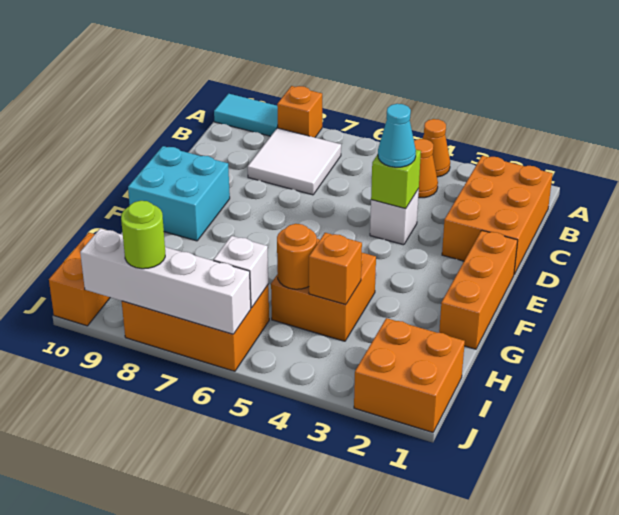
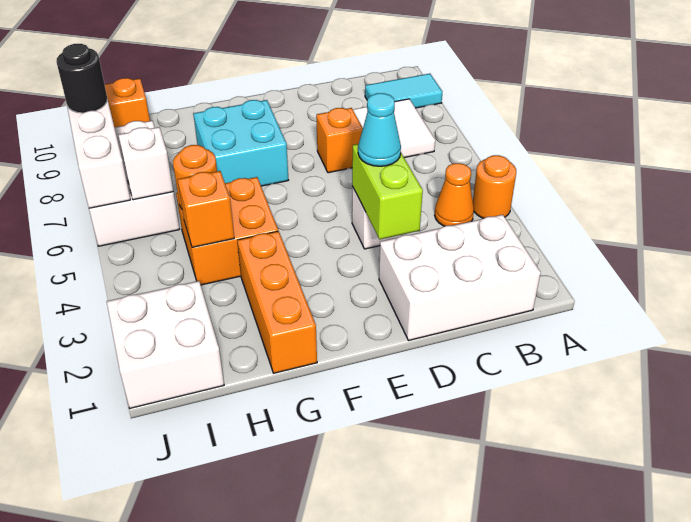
orange cone A4 level 1 -> orange round brick A4 level 1
orange brick A8 level 1 -> orange brick D7 level 1
cyan tile A9:A10 level 1 -> cyan tile A9:B9 level 1
orange brick B1:D2 level 1 -> white brick B1:D2 level 1
lime brick D4 level 2 -> lime brick D3:D4 level 2
orange brick E1:G1 level 1 -> orange brick G1:G3 level 1
cyan brick E9:F10 level 1 -> cyan brick F7:G8 level 1
orange brick I1:J2 level 1 -> white brick I1:J2 level 1
orange brick I6:J8 level 1 -> white brick I6:J8 level 1
lime round brick J8 level 3 -> black round brick J8 level 3

